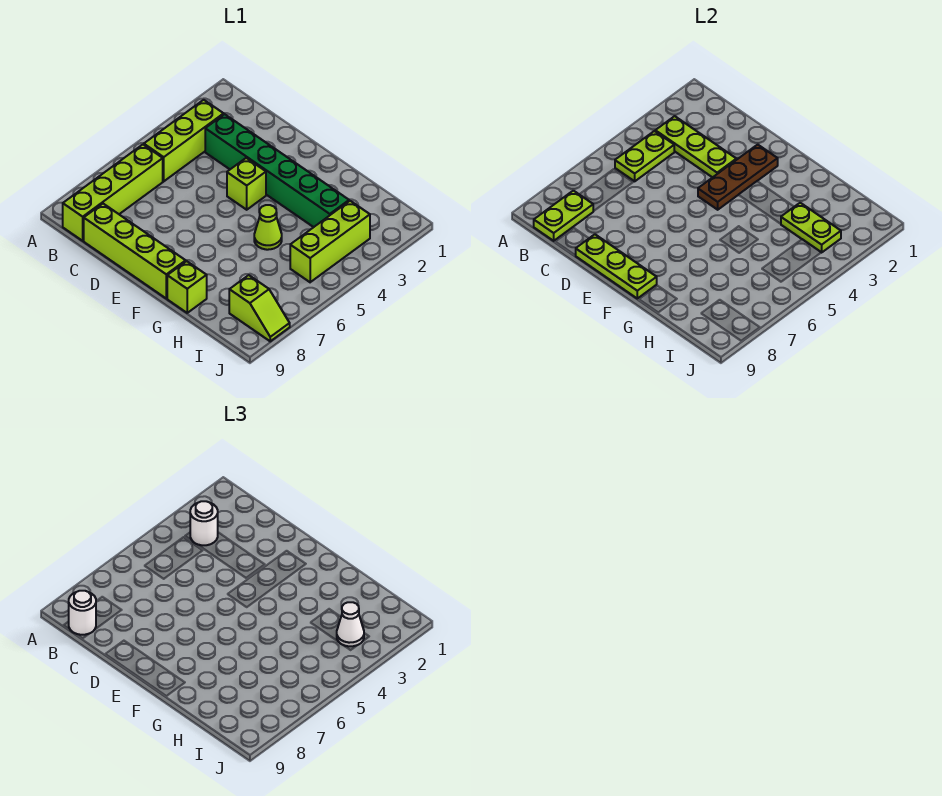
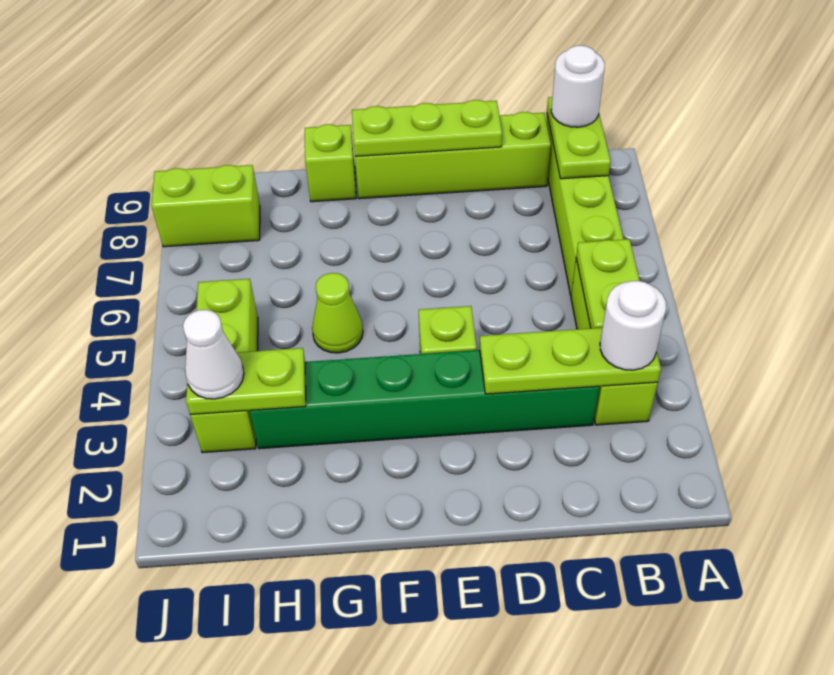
brown plate E2:E4 level 2 -> none
lime slope I8:J8 level 1 top I -> lime brick I8:J8 level 1

